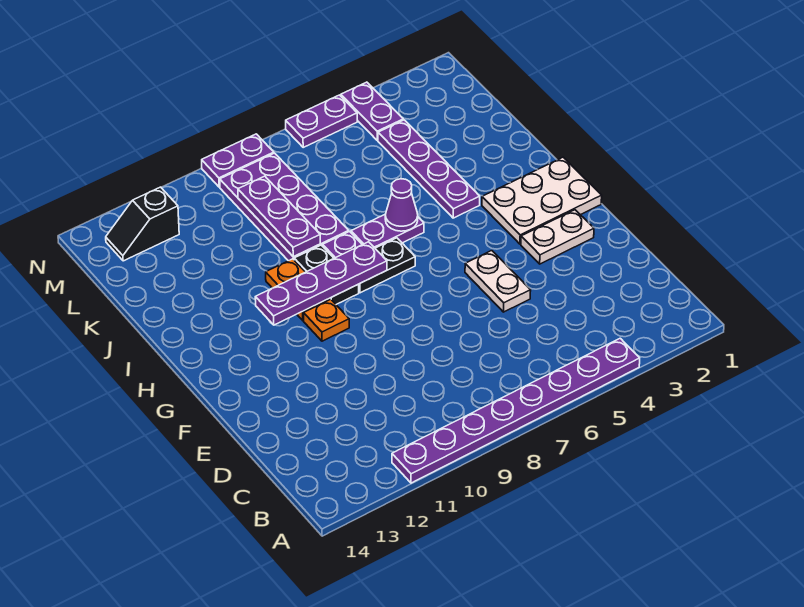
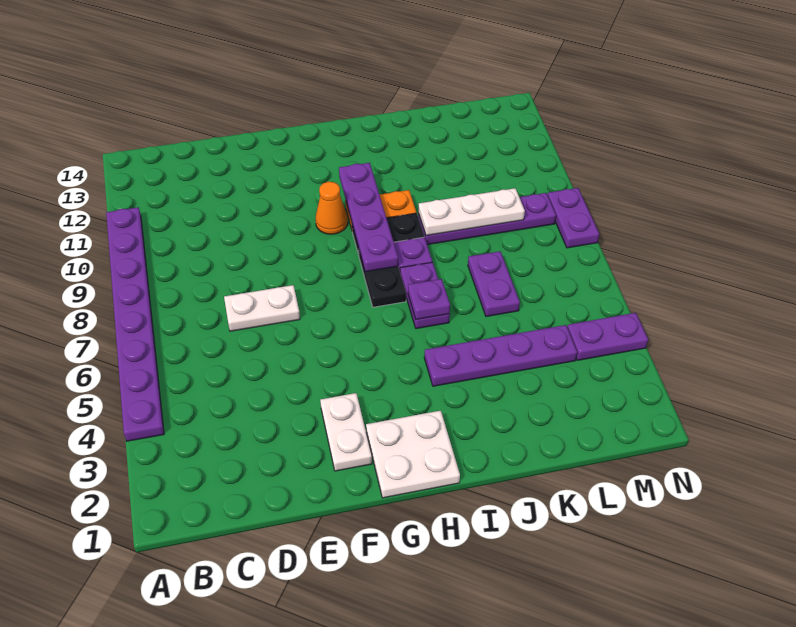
white plate E5:F5 level 1 -> white plate D7:E7 level 1
white plate G1:H3 level 1 -> white plate G1:H2 level 1
orange plate G10 level 1 -> orange cone G10 level 1
purple cone I6 level 2 -> purple plate I6 level 2
purple plate J8:M9 level 1 -> purple plate J9:M9 level 1
purple plate J9:L9 level 2 -> white plate J9:L9 level 2
black slope M12:M13 level 1 top 12 -> none
purple plate N5:N6 level 1 -> purple plate K6:K7 level 1

